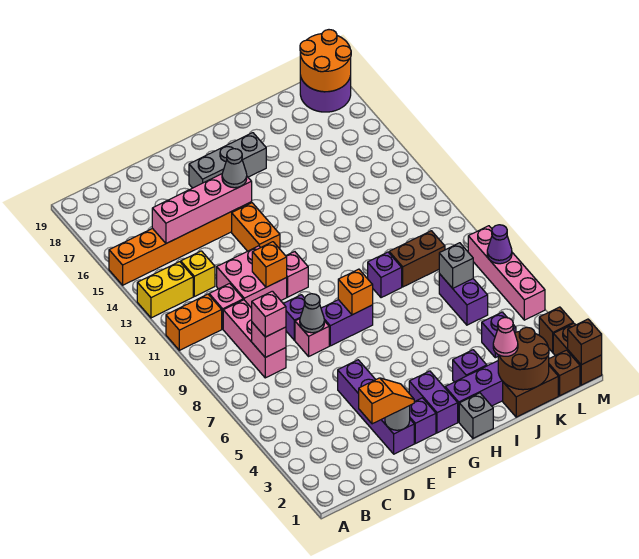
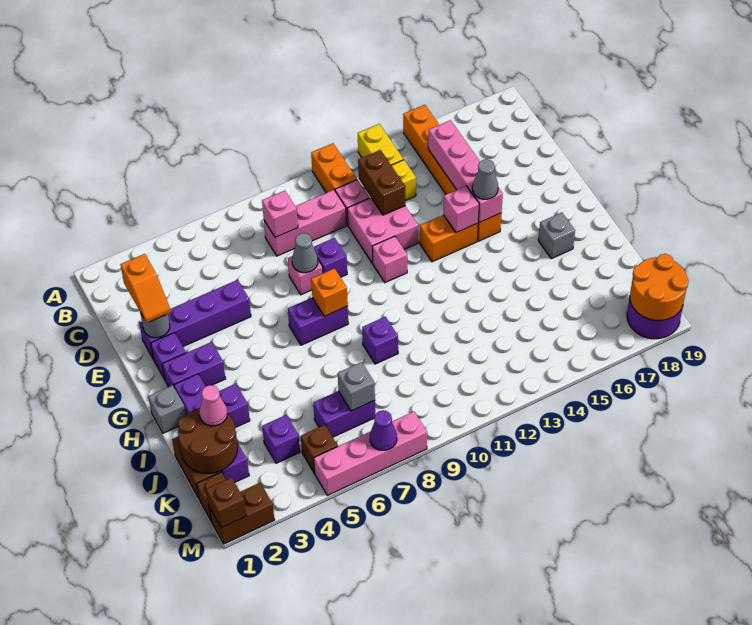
pink brick C8 level 3 -> pink brick F14 level 2
orange brick E11 level 2 -> none
purple brick F8:G8 level 1 -> purple brick G7:G8 level 1
grey brick F17:H17 level 1 -> grey brick H17 level 1
brown brick J9:K9 level 1 -> brown brick C12:D12 level 2
brown brick M3 level 1 -> brown brick L5 level 1

